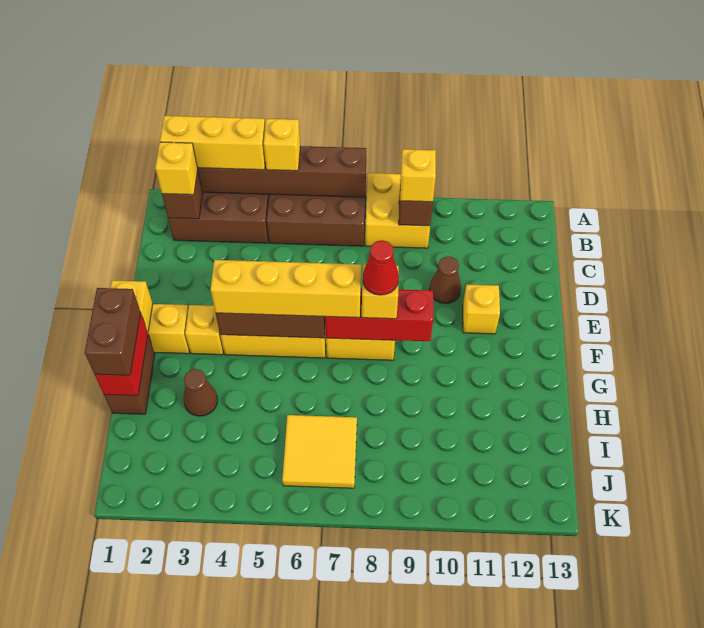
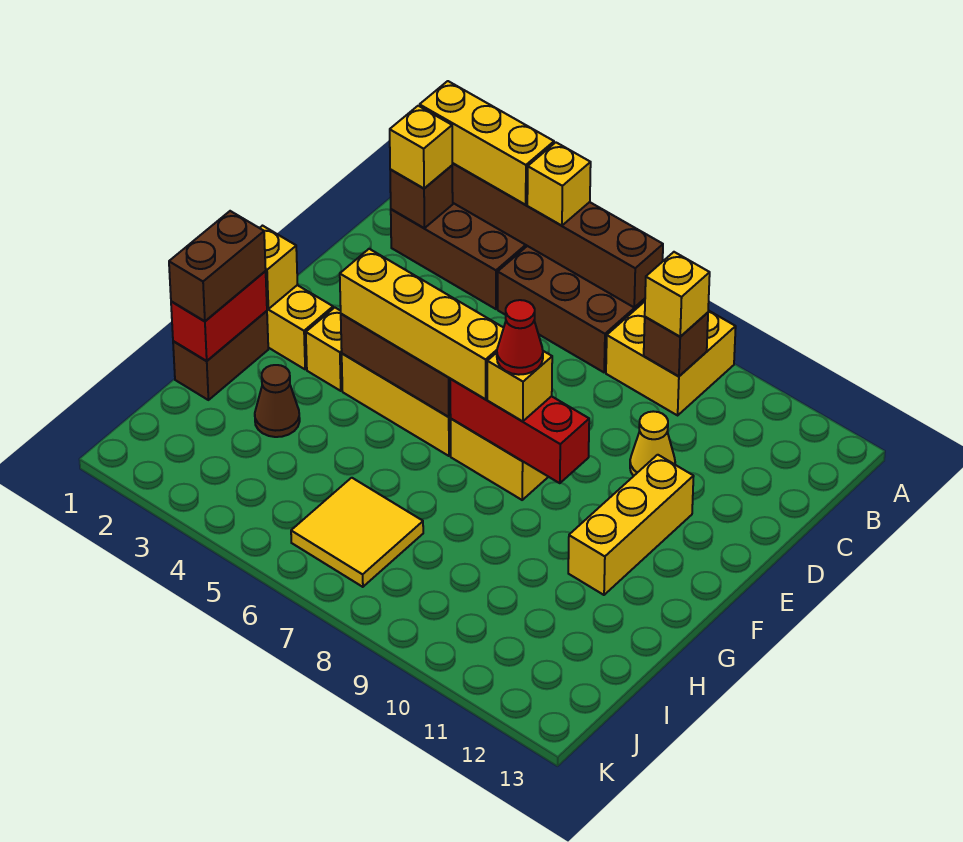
brown cone D10 level 1 -> yellow cone D10 level 1
yellow brick E11 level 1 -> yellow brick E11:G11 level 1

